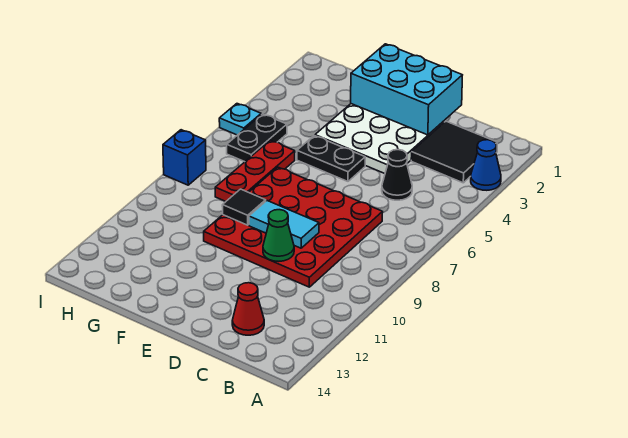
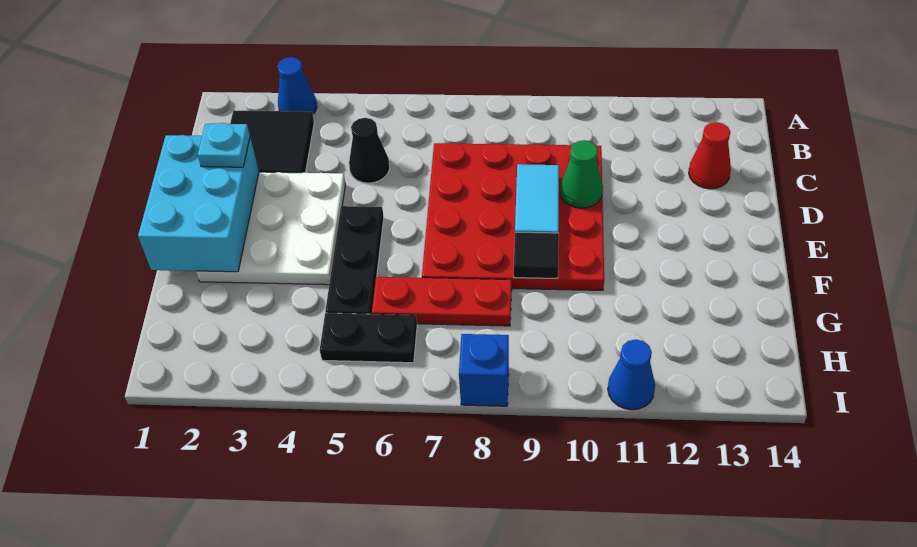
black plate E5:F5 level 1 -> black plate E5:G5 level 1
cyan plate I5 level 1 -> cyan plate D2 level 3
none -> blue cone I11 level 1

